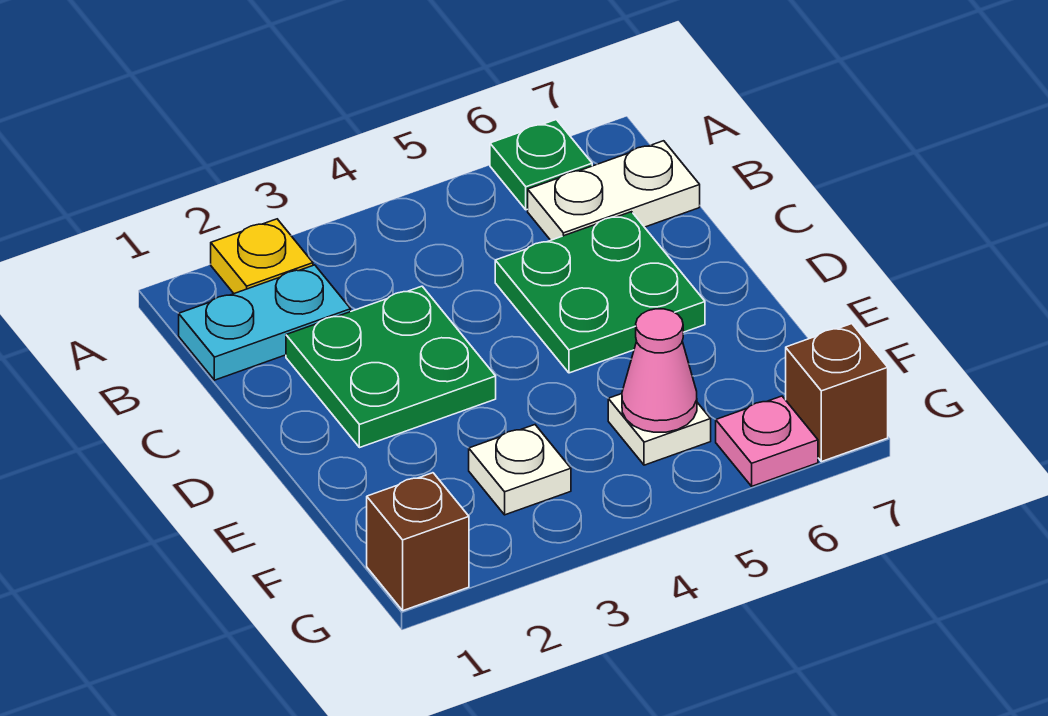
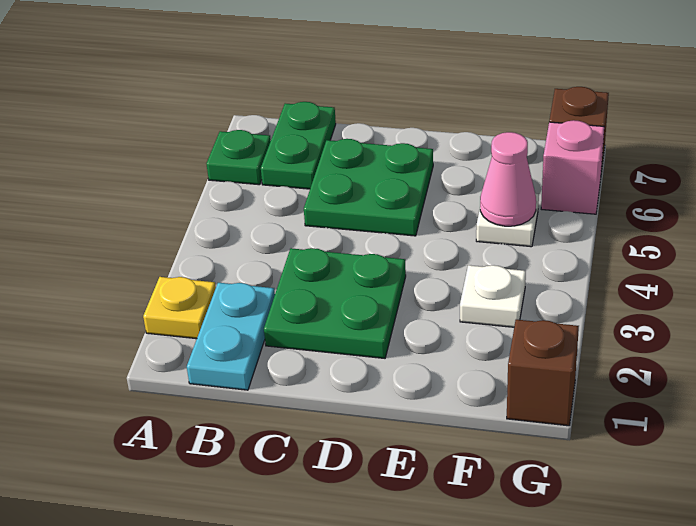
white plate B6:B7 level 1 -> green plate B6:B7 level 1
pink plate G6 level 1 -> pink brick G6 level 1

